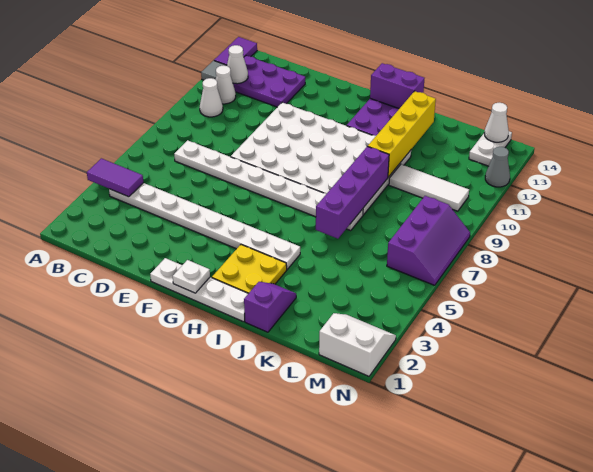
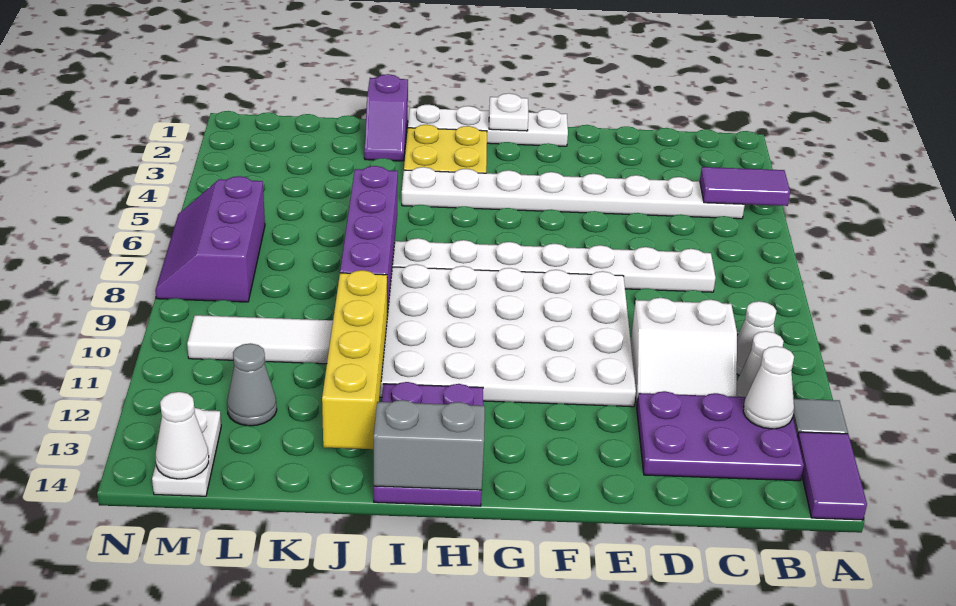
purple brick H14:I14 level 2 -> grey brick H14:I14 level 2
white slope M1:N2 level 1 top 1 -> white slope C10:D11 level 1 top 10
grey cone N12 level 1 -> grey cone L12 level 1

